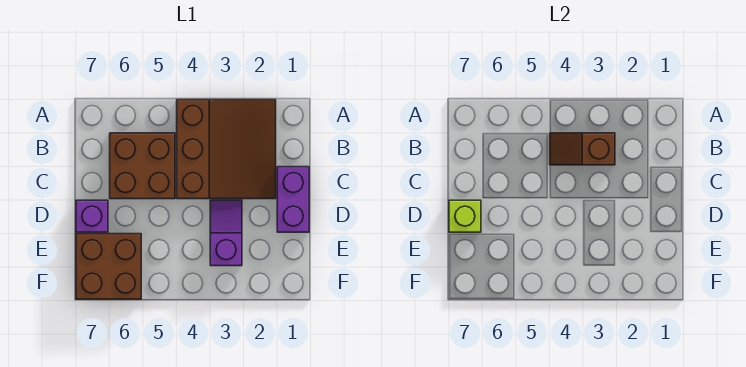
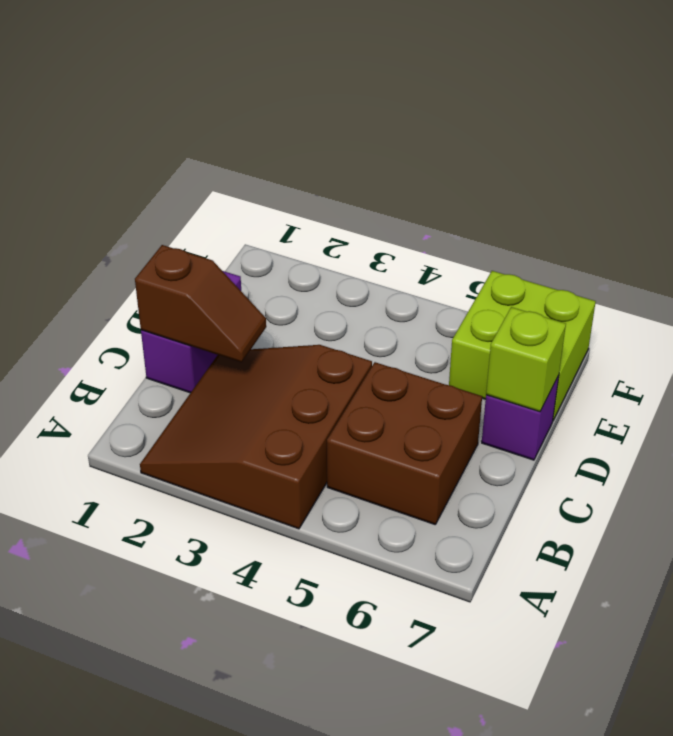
brown slope B3:B4 level 2 top 3 -> brown slope C1:C2 level 2 top 1
purple slope D3:E3 level 1 top E -> none
brown brick E6:F7 level 1 -> lime brick E6:F7 level 1

